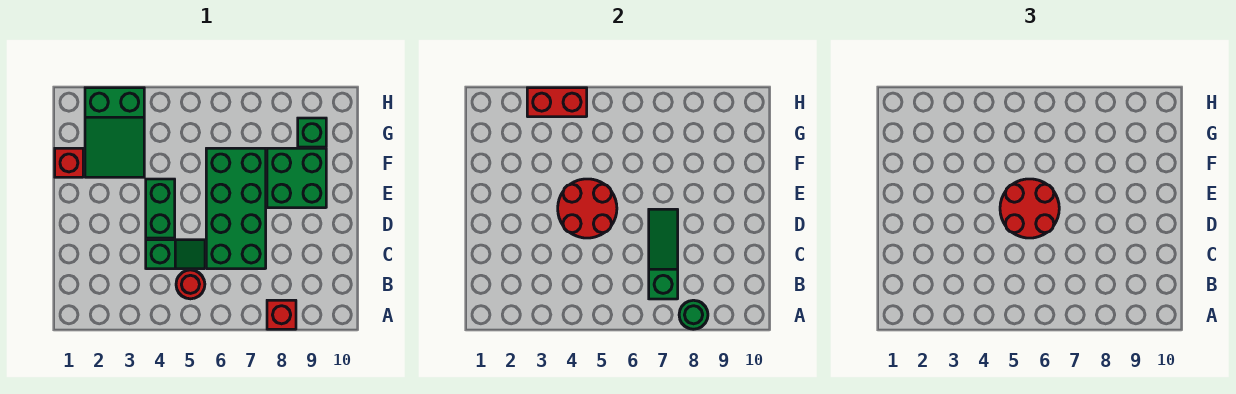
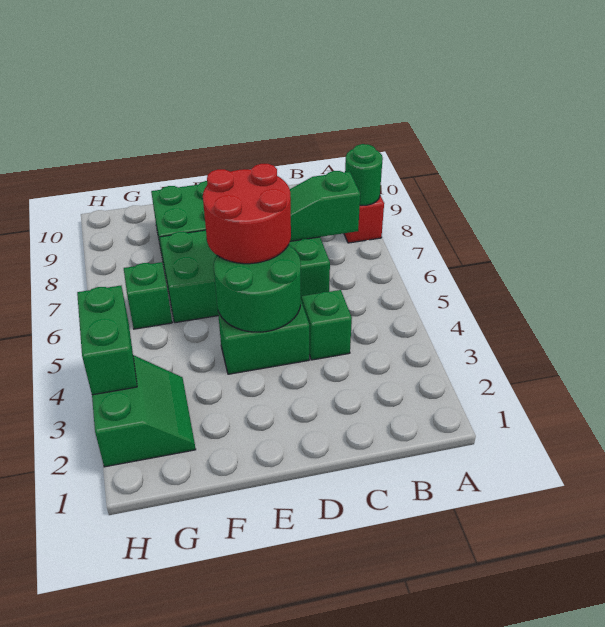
red round brick B5 level 1 -> none
red round brick D4:E5 level 2 -> green round brick D4:E5 level 2
red brick F1 level 1 -> none
green slope F2:H3 level 1 top H -> green slope G2:H3 level 1 top H
green brick G9 level 1 -> green brick G6 level 1
red brick H3:H4 level 2 -> green brick H3:H4 level 2

